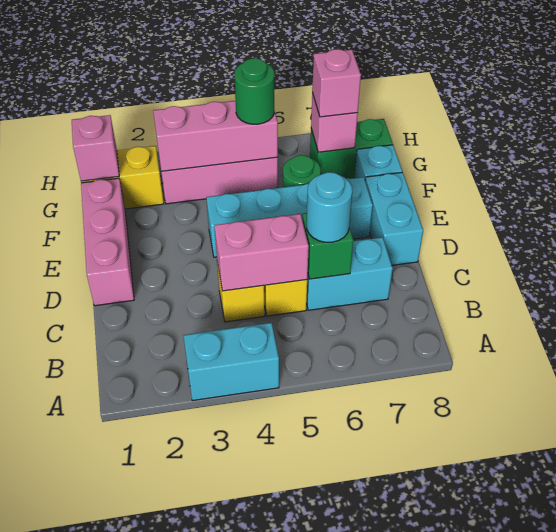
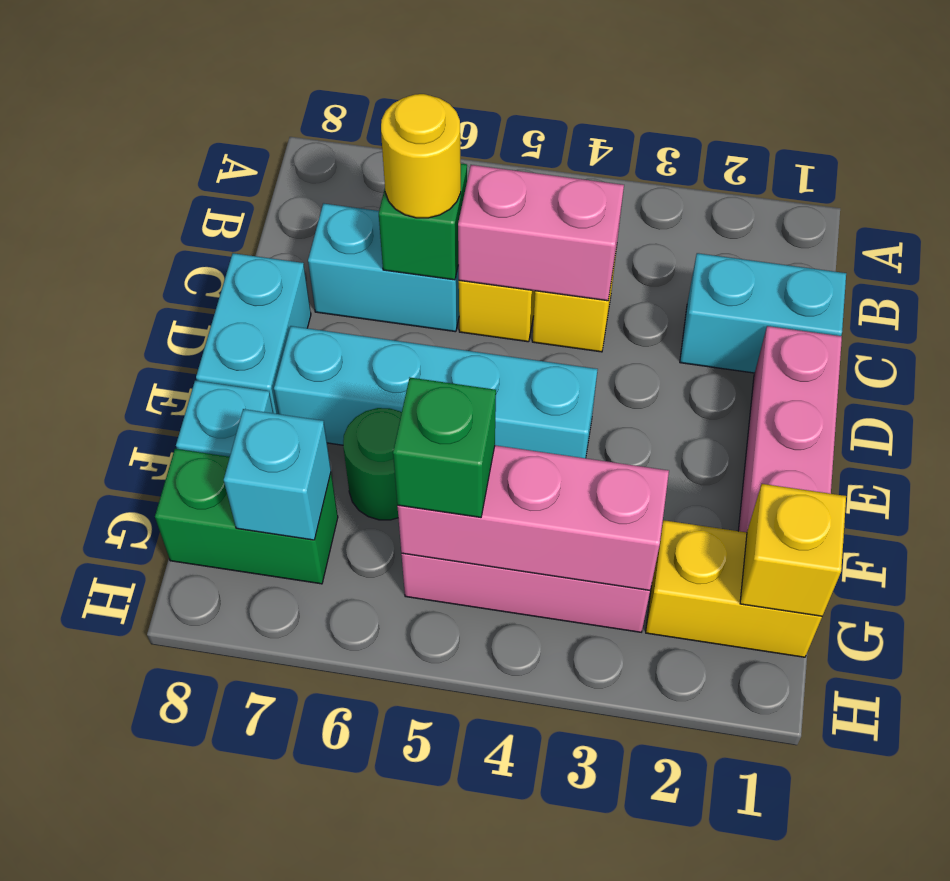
cyan brick A3:A4 level 1 -> cyan brick C1:C2 level 1
cyan round brick C6 level 3 -> yellow round brick C6 level 3
pink brick G1 level 2 -> yellow brick G1 level 2
green round brick G5 level 3 -> green brick G5 level 3
pink brick G7 level 2 -> cyan brick G7 level 2
pink brick G7 level 3 -> none

